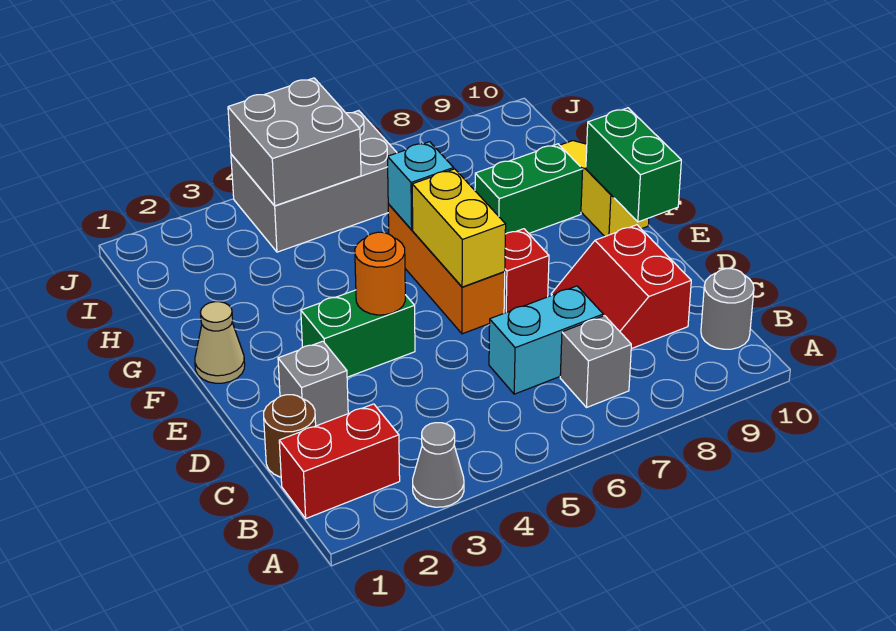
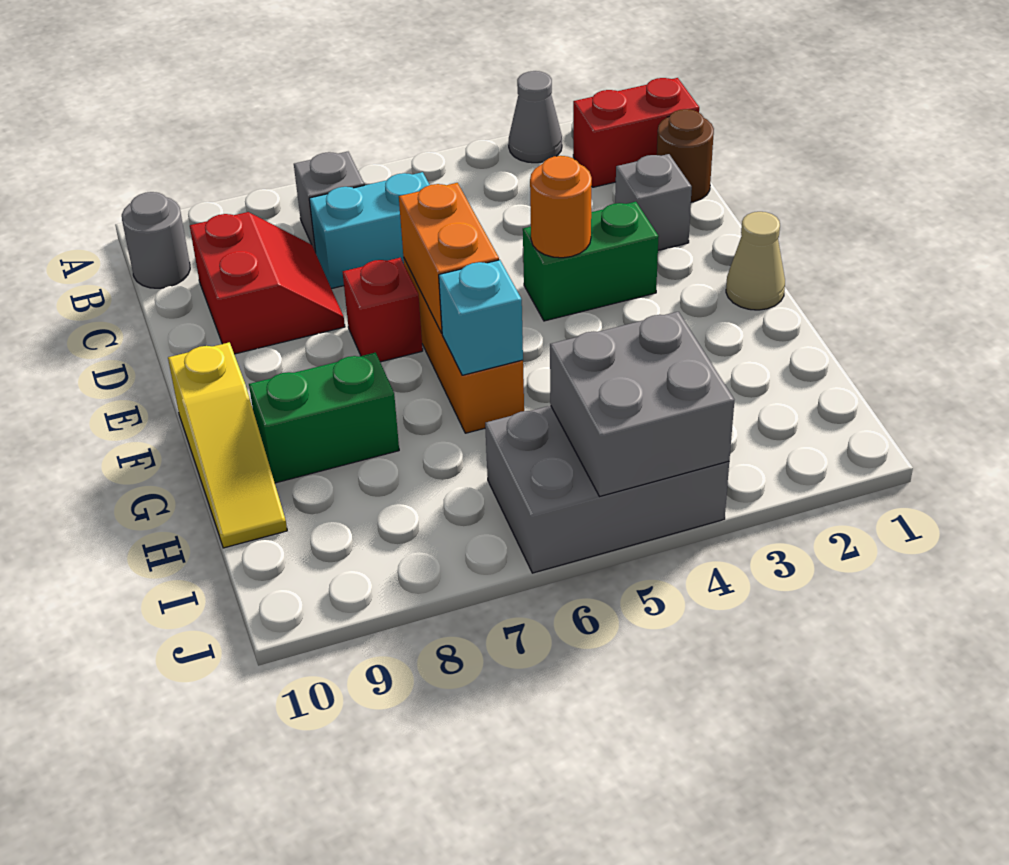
yellow brick E6:F6 level 2 -> orange brick E6:F6 level 2
green brick E10:F10 level 2 -> none

